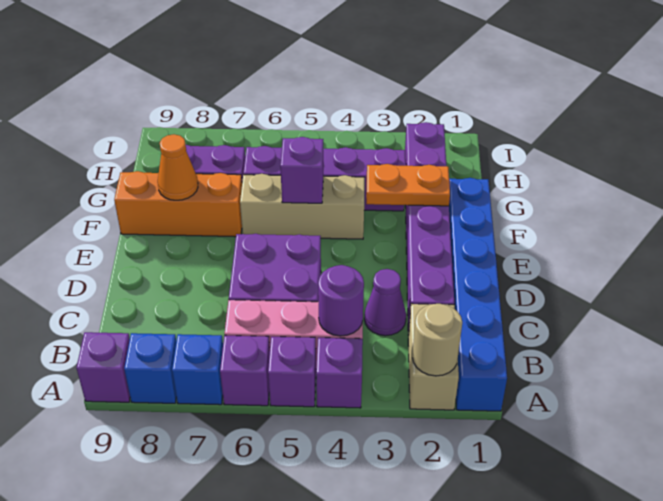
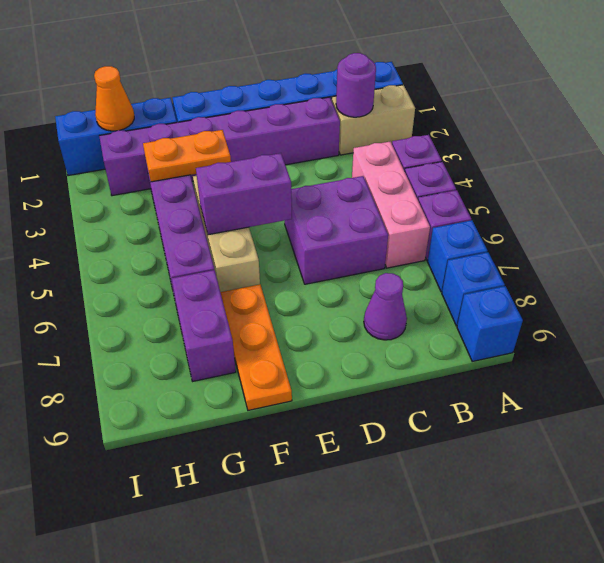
tan round brick A2 level 2 -> none
purple brick A9 level 1 -> blue brick A9 level 1
purple round brick B4 level 2 -> purple round brick B2 level 2
purple cone C3 level 1 -> purple cone C8 level 1
orange plate F2:F3 level 2 -> orange plate F3:G3 level 2
purple brick F5 level 2 -> purple brick E5:F5 level 2
orange brick F7:F9 level 1 -> orange plate F7:F9 level 1
orange cone F8 level 2 -> orange cone H1 level 2
none -> blue brick G1:I1 level 1

